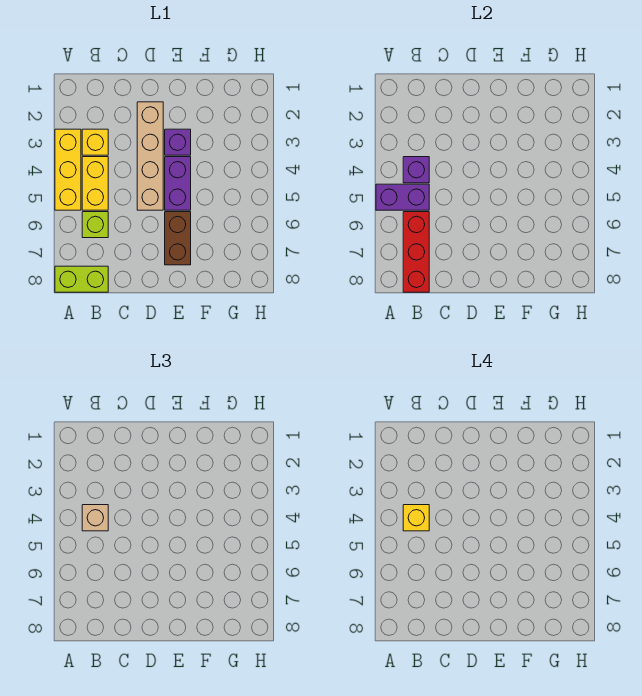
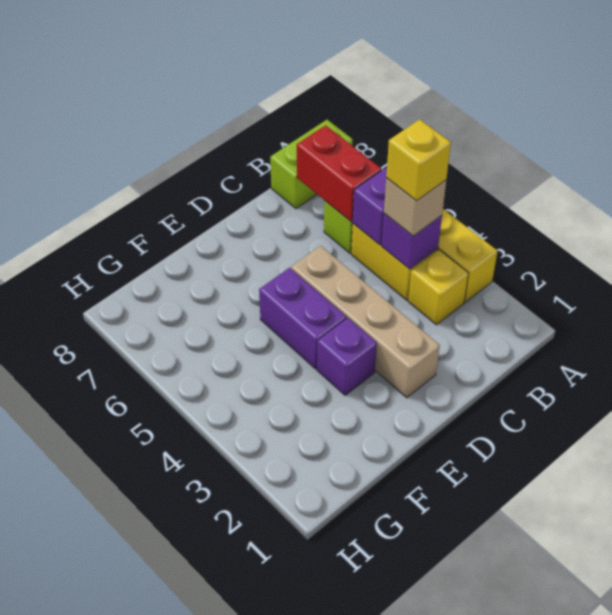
red brick B6:B8 level 2 -> red brick B6:B7 level 2
brown brick E6:E7 level 1 -> none

